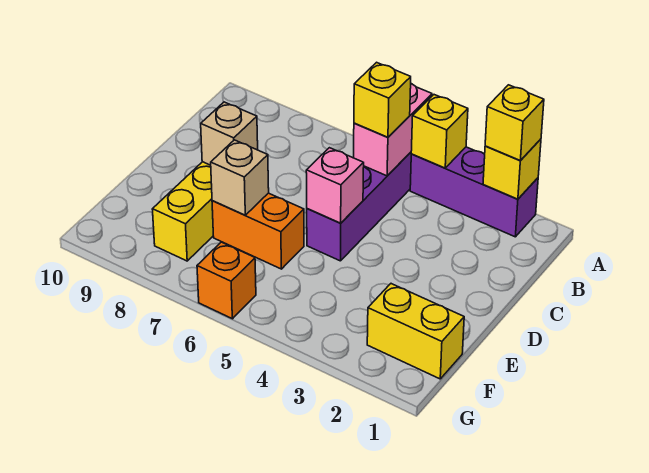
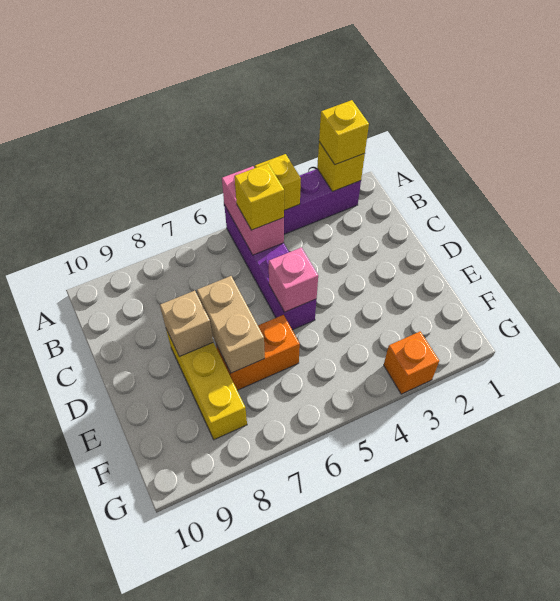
tan brick E7 level 2 -> tan brick D7:E7 level 2
yellow brick F1:F2 level 1 -> none
orange brick G6 level 1 -> orange brick G3 level 1

